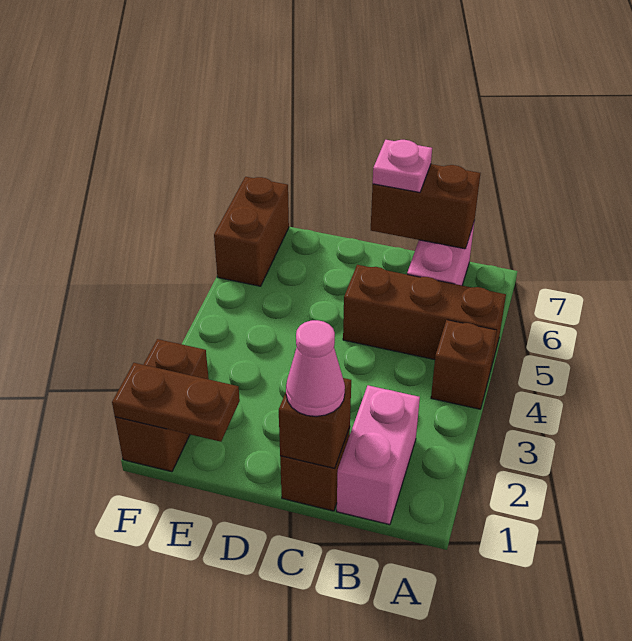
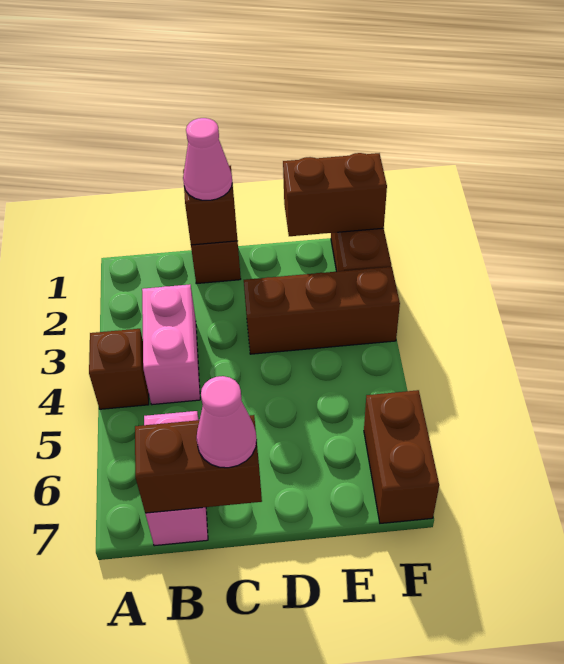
brown brick A5:C5 level 1 -> brown brick D3:F3 level 1
pink brick B1:B2 level 1 -> pink brick B3:B4 level 1
pink plate C7 level 3 -> pink cone C7 level 3
brown plate E1:F1 level 2 -> brown brick E1:F1 level 2

